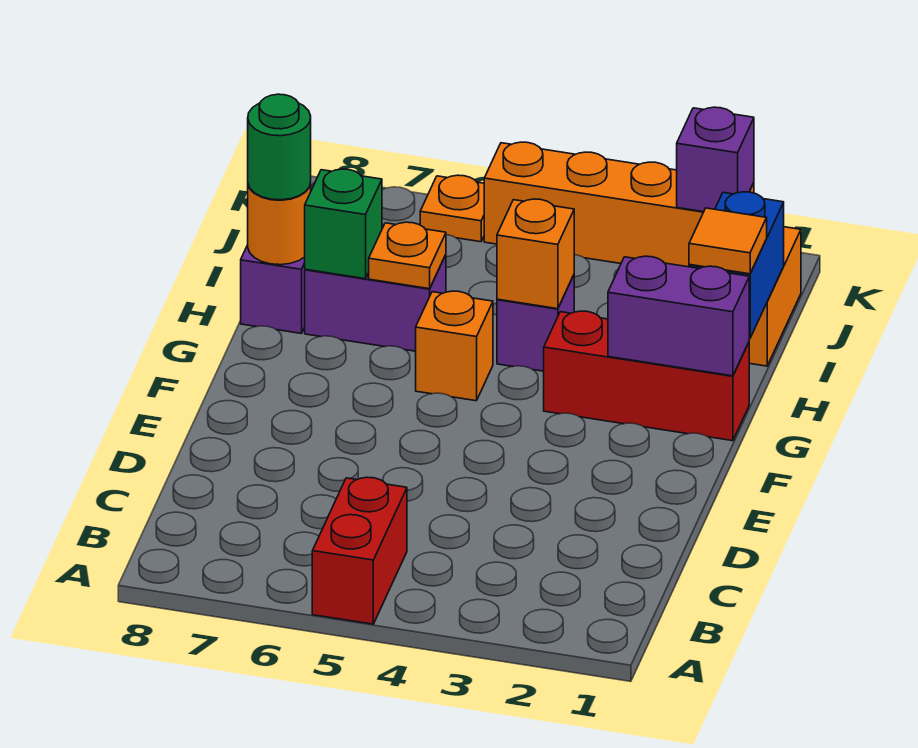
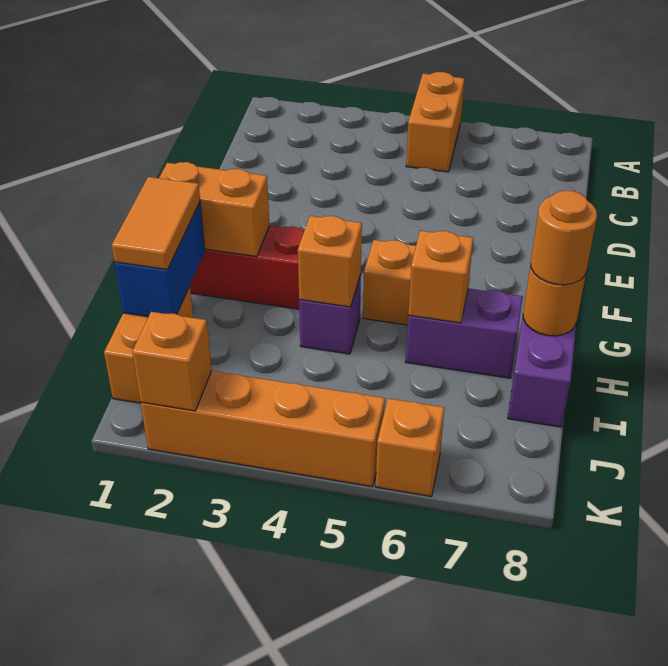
red brick A5:B5 level 1 -> orange brick A5:B5 level 1
purple brick G1:G2 level 2 -> orange brick G1:G2 level 2
orange tile H1 level 3 -> orange tile H1:I1 level 3
orange plate H6 level 2 -> orange brick H6 level 2
green brick H7 level 2 -> none
green round brick H8 level 3 -> orange round brick H8 level 3
purple brick K2 level 2 -> orange brick K2 level 2
orange plate K6 level 1 -> orange brick K6 level 1

